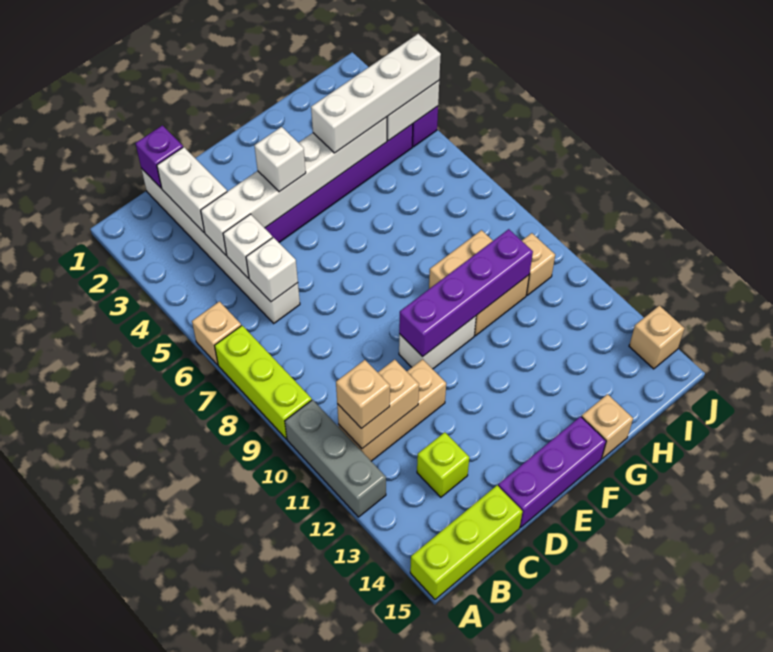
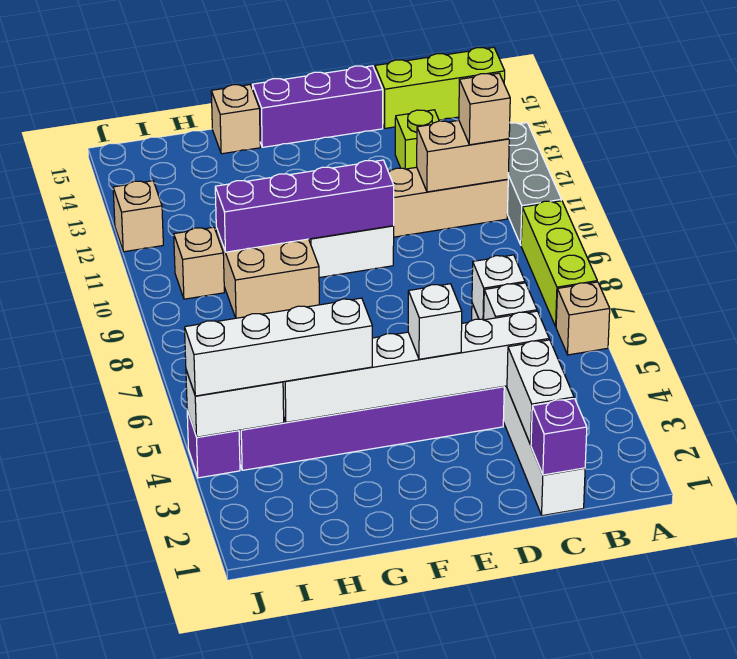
tan brick J14 level 1 -> tan brick J12 level 1

